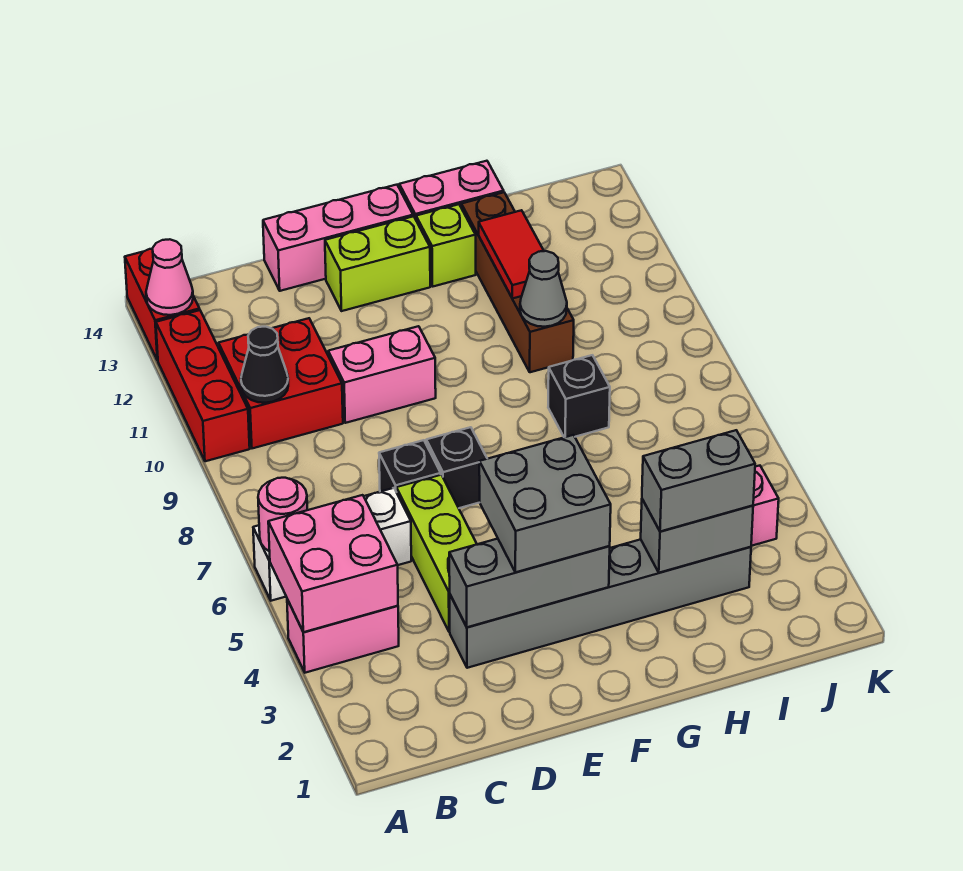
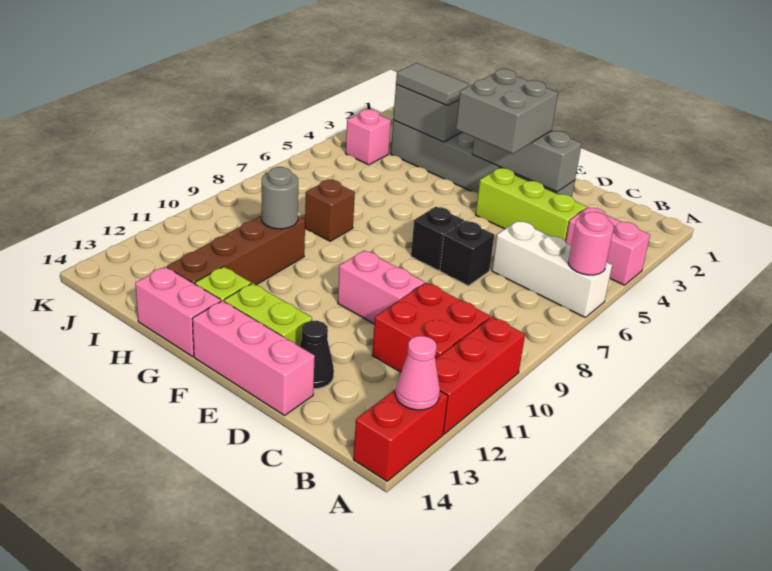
pink brick A4:B5 level 2 -> none
black cone B10 level 2 -> black cone D13 level 1
lime brick D4:D6 level 1 -> lime brick C4:E4 level 1
grey brick H3:I3 level 3 -> grey tile H3:I3 level 3
black brick H8 level 1 -> brown brick H8 level 1
grey cone H10 level 2 -> grey round brick H10 level 2
red tile H11:H12 level 2 -> none

